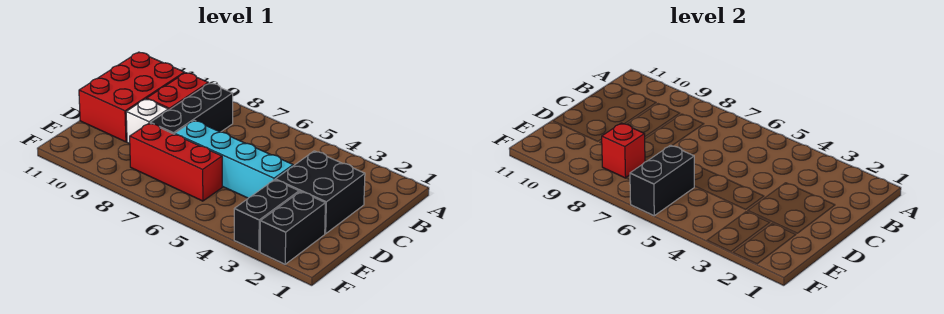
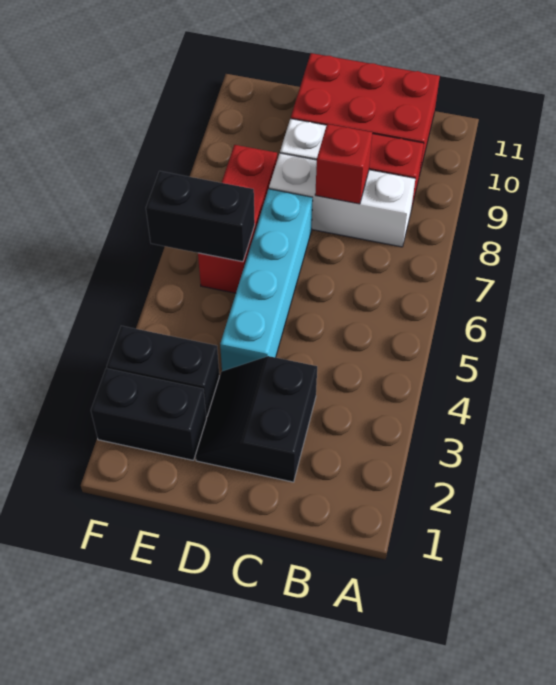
black brick B8:D8 level 1 -> white brick B8:D8 level 1
black brick C2:D3 level 1 -> black slope C2:D3 level 1 top C
red brick E8 level 2 -> red brick C8 level 2

